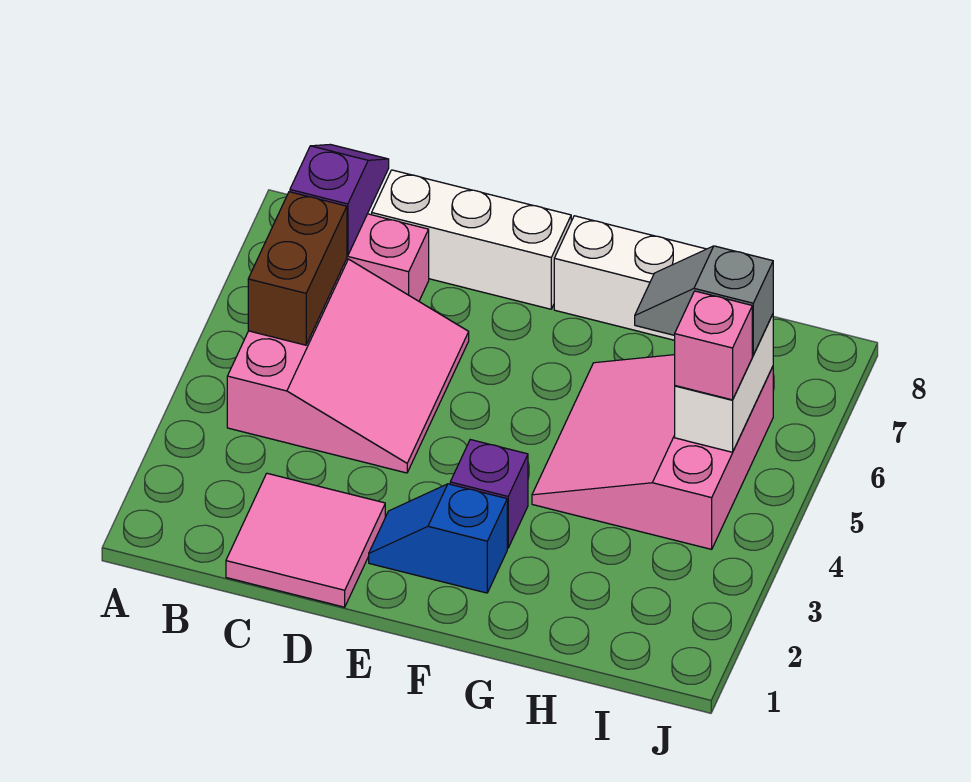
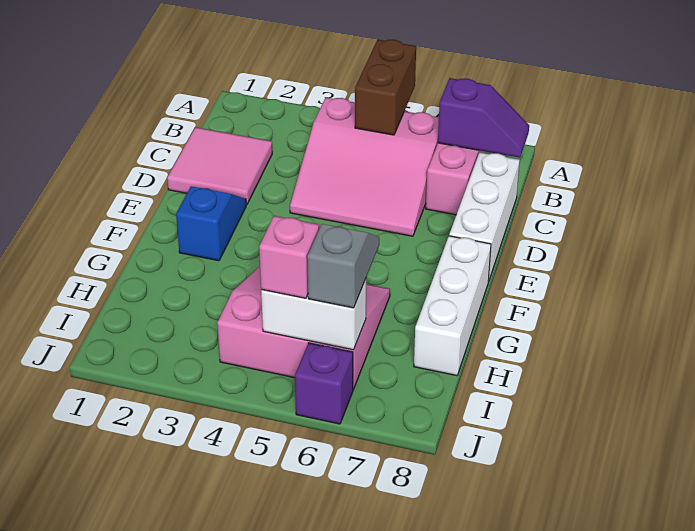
brown brick B5:B6 level 2 -> brown brick A5:B5 level 2
purple brick F3 level 1 -> purple brick J6 level 1

